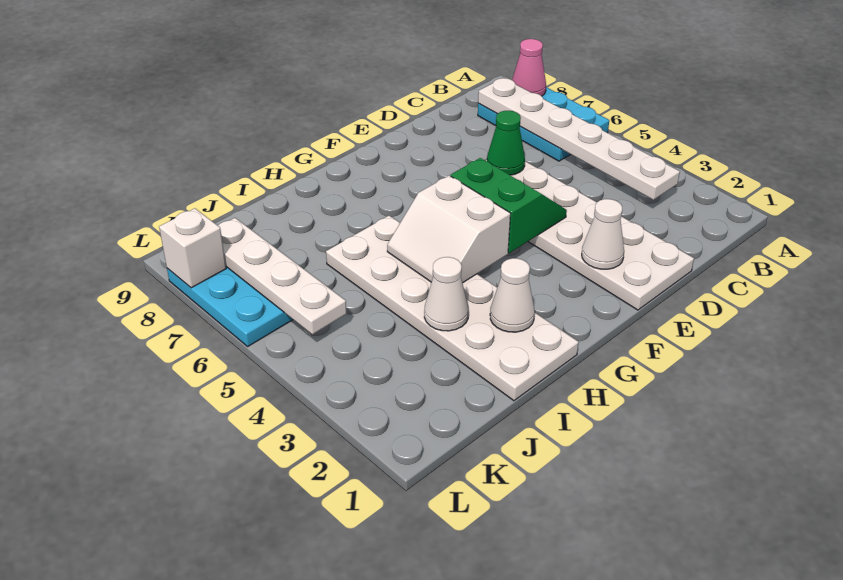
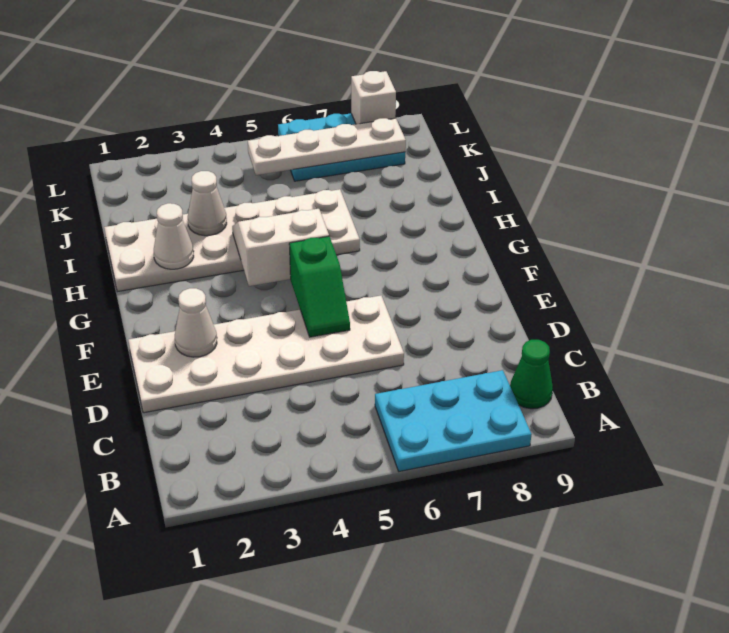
pink cone A8 level 2 -> none
white plate B3:B8 level 2 -> none
green cone D6 level 2 -> green cone B9 level 1
green slope E4:F5 level 2 top F -> green slope E5:F5 level 2 top F

